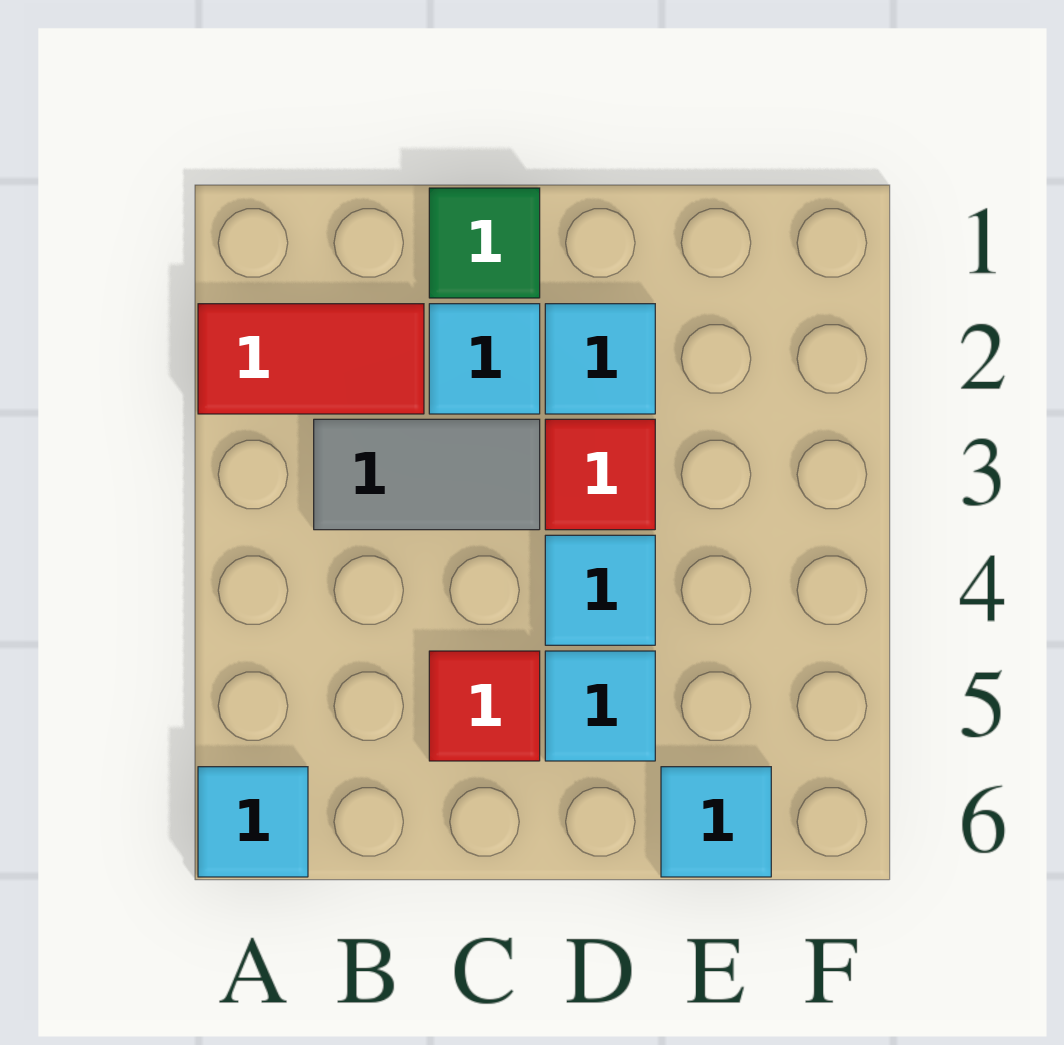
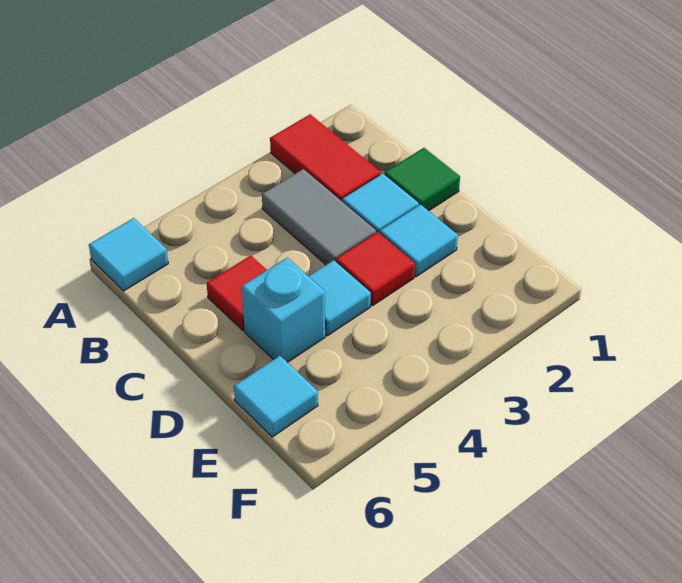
cyan tile D5 level 1 -> cyan brick D5 level 1

